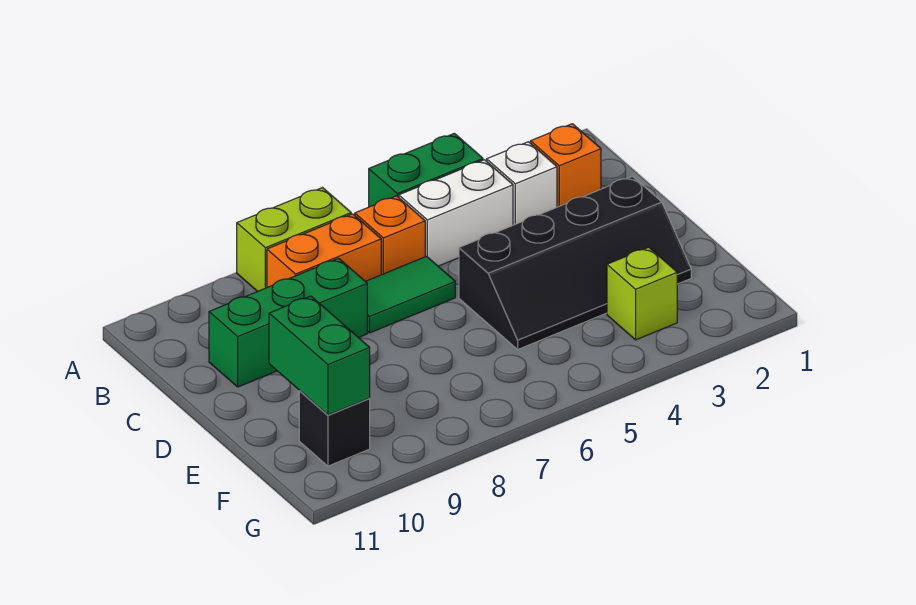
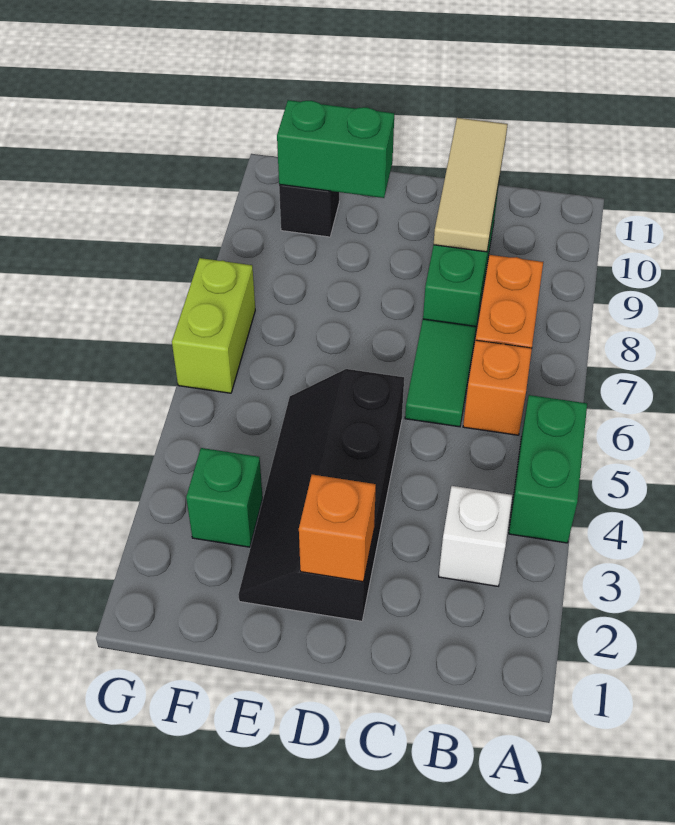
lime brick A7:A8 level 1 -> lime brick G6:G7 level 1
orange brick B2 level 1 -> orange brick D2 level 2
white brick B4:B5 level 1 -> none
none -> tan tile C9:C11 level 2
lime brick F3 level 1 -> green brick F3 level 1

